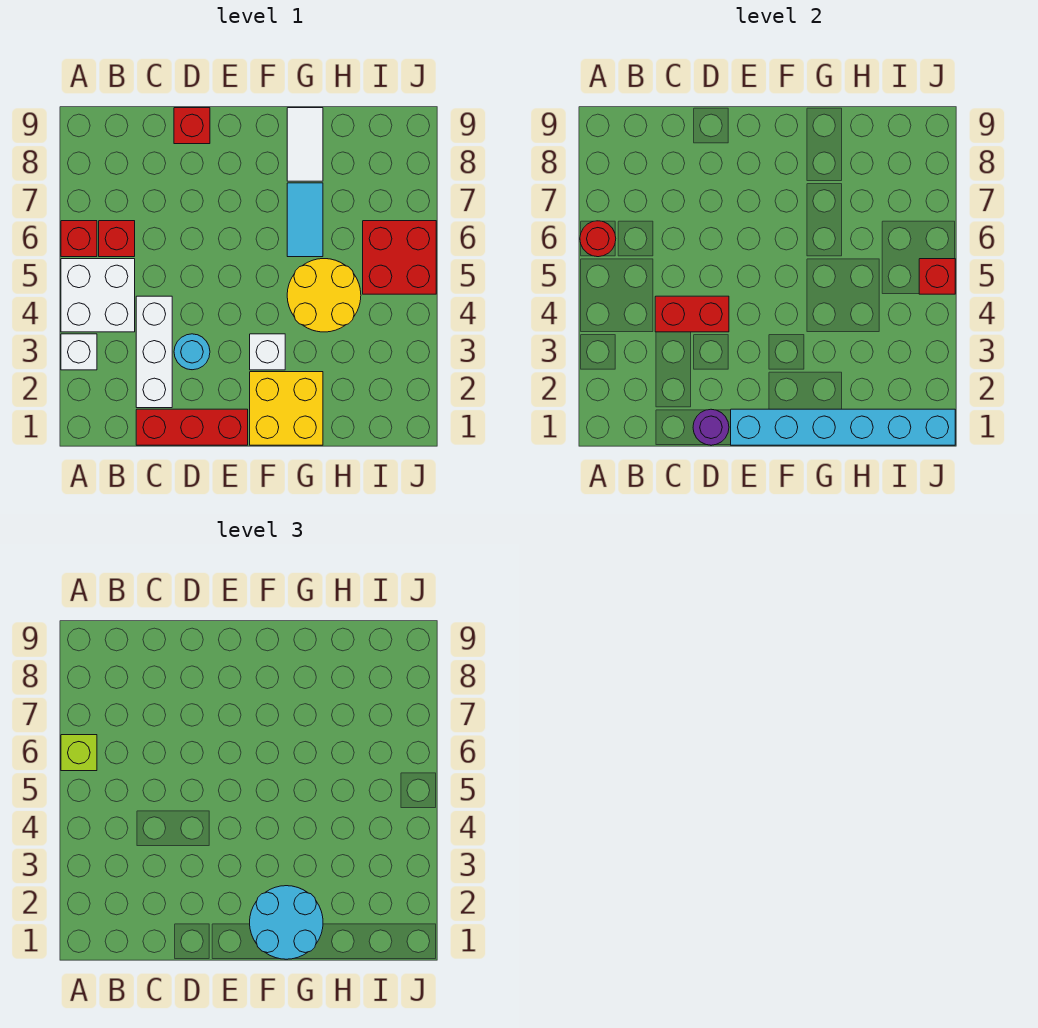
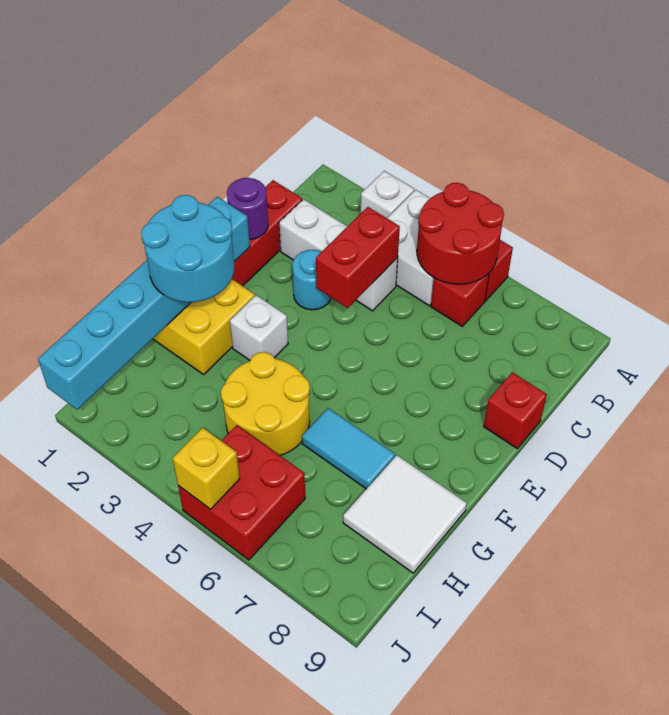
red round brick A6 level 2 -> red round brick A5:B6 level 2
lime brick A6 level 3 -> none
white tile G8:G9 level 1 -> white tile G8:H9 level 1
red brick J5 level 2 -> yellow brick J5 level 2

